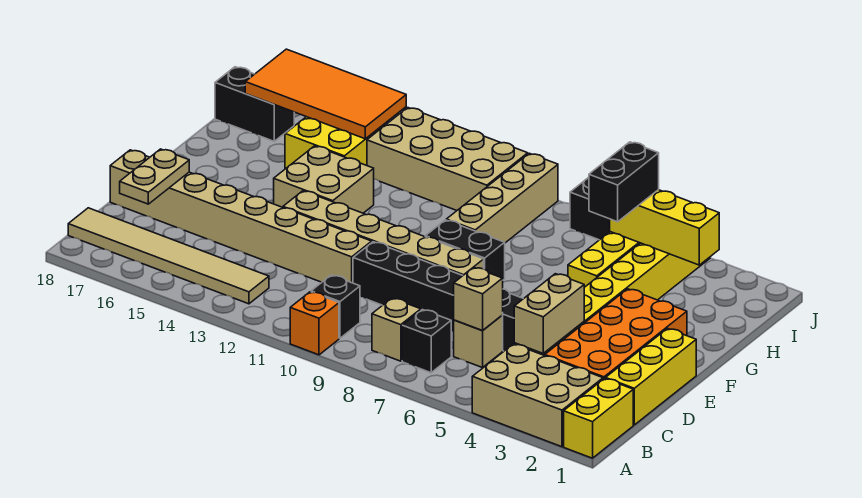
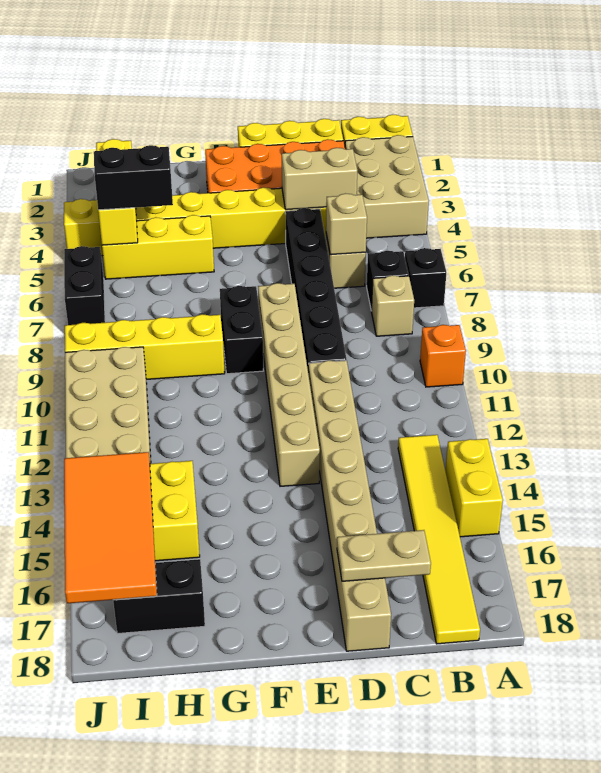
none -> yellow brick A14:A15 level 1
black brick B10 level 1 -> black brick A7 level 1
tan tile B13:B18 level 1 -> yellow tile B13:B18 level 1
tan brick F13:G14 level 1 -> none
tan brick G9:J9 level 1 -> yellow brick G9:J9 level 1
black brick I17:I18 level 1 -> black brick H17:I17 level 1

